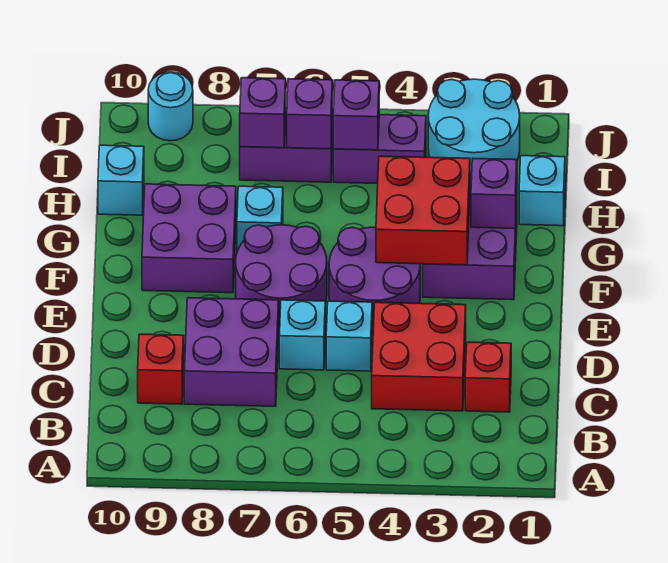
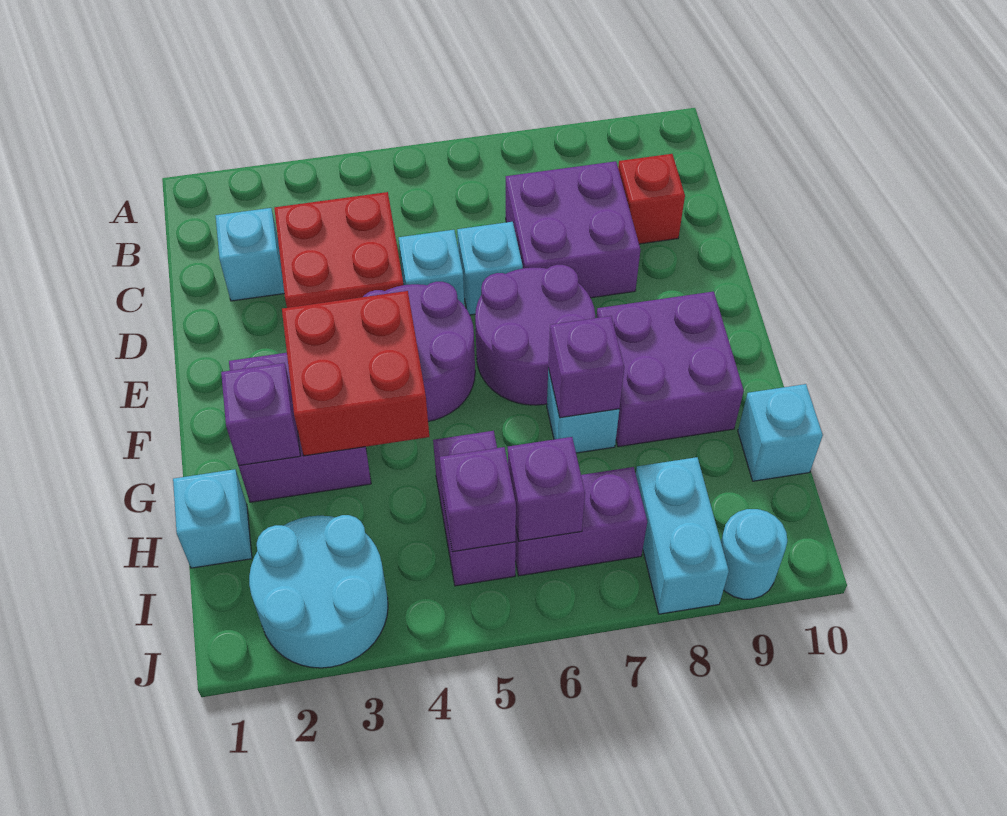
red brick C2 level 1 -> cyan brick C2 level 1
purple brick I4:I5 level 1 -> purple brick H5:I5 level 1
purple brick I7 level 2 -> purple brick G7 level 2
none -> cyan brick I8:J8 level 1

